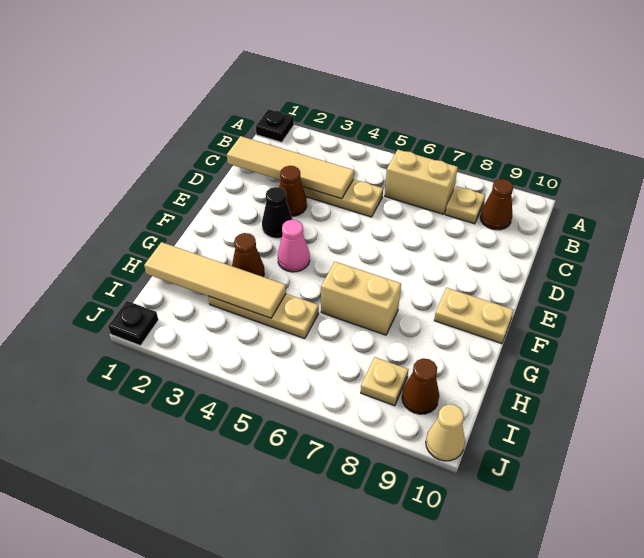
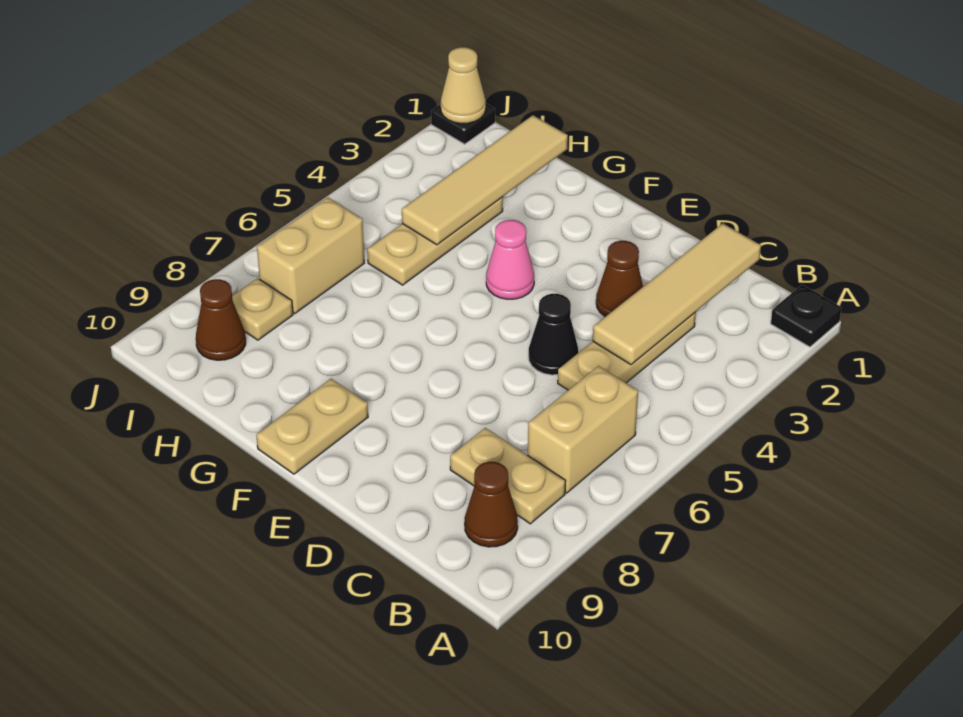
tan plate B8 level 1 -> tan plate B8:C8 level 1
black cone E3 level 1 -> black cone D5 level 1
brown cone G3 level 1 -> none
tan brick G6:G7 level 1 -> tan brick I6:I7 level 1
tan cone J10 level 1 -> tan cone J1 level 2

